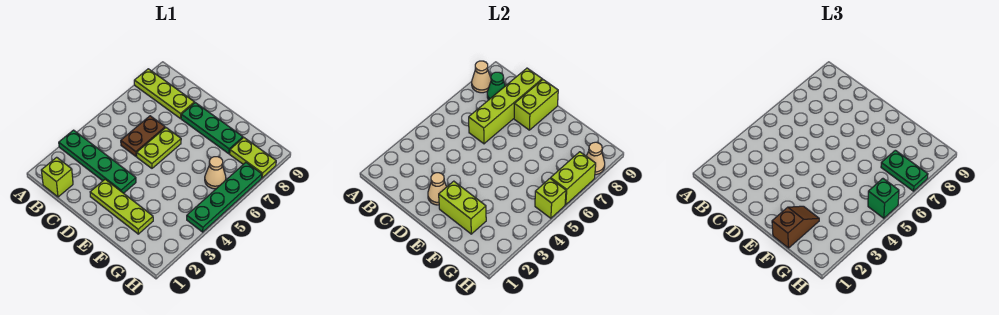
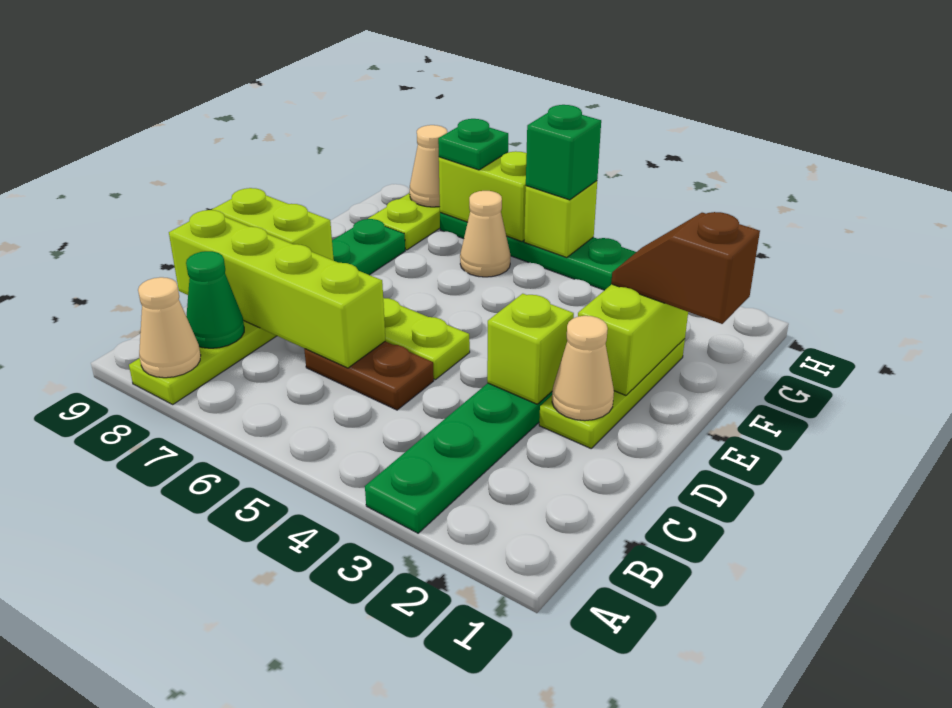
lime brick B1 level 1 -> lime brick D3 level 2
green plate G7:H7 level 3 -> green plate H7 level 3

